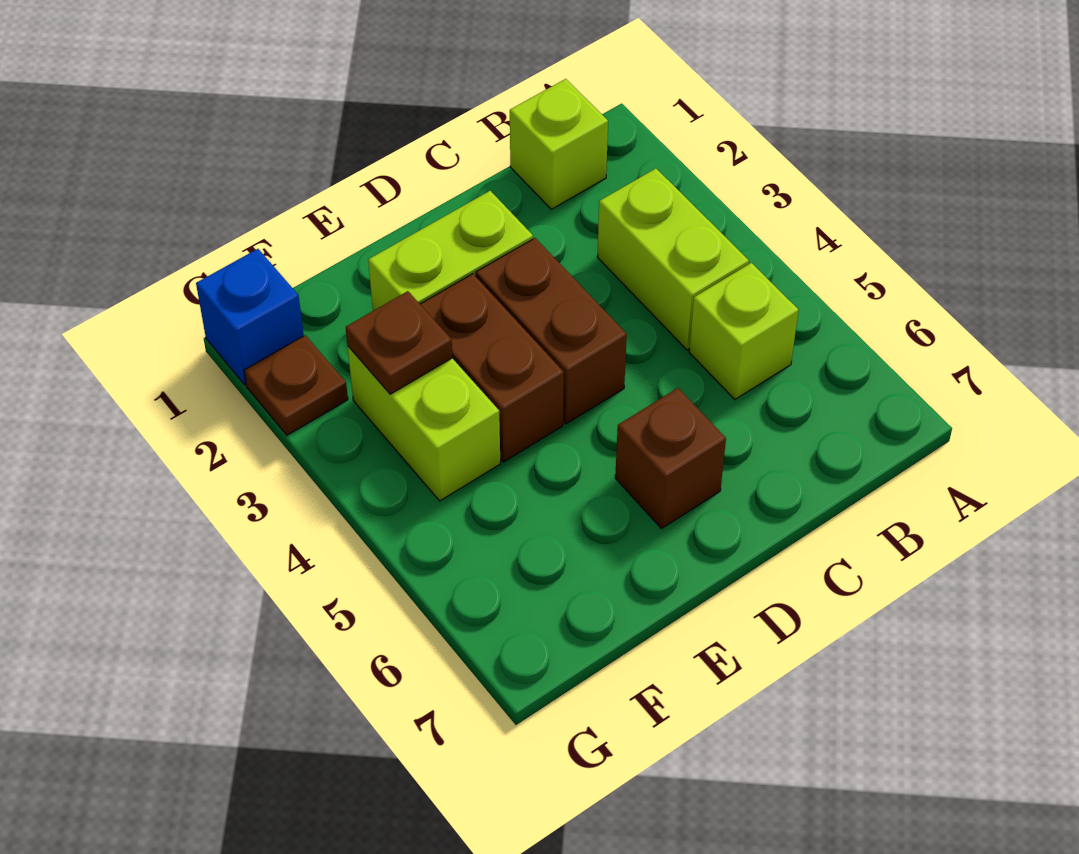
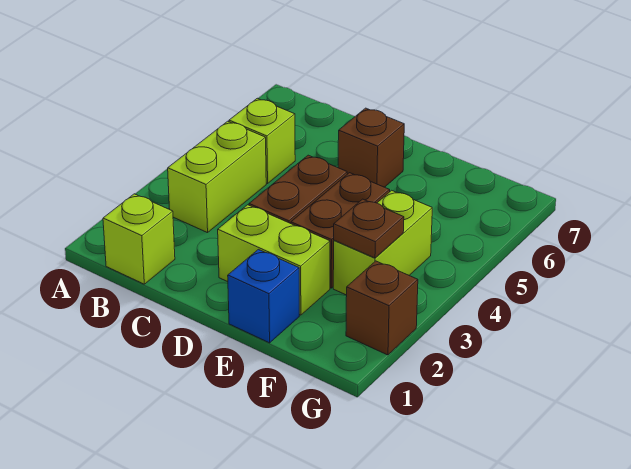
blue brick G1 level 1 -> blue brick E1 level 1
brown plate G2 level 1 -> brown brick G2 level 1

